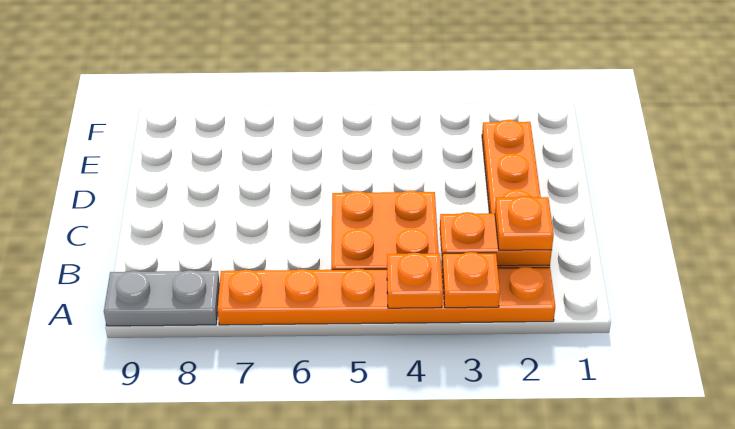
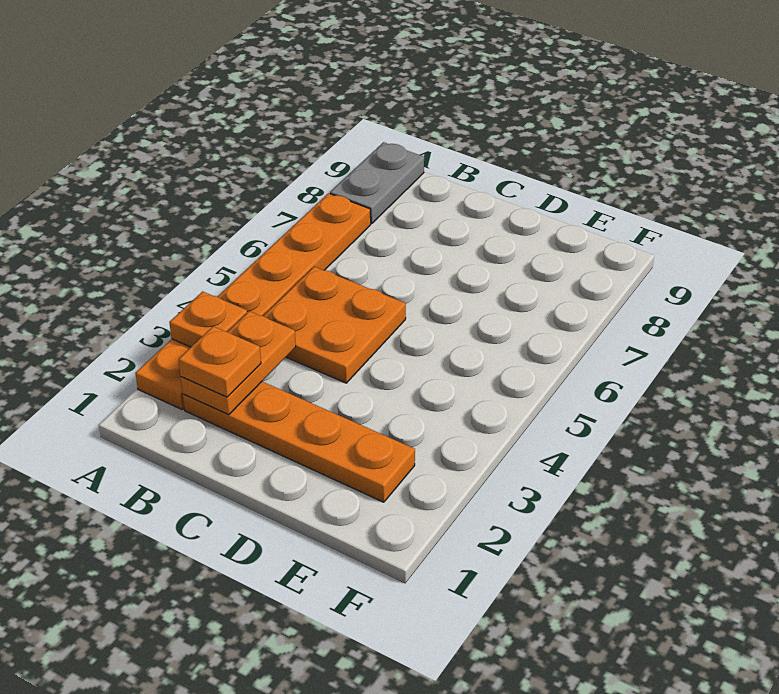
orange plate A4 level 2 -> none

